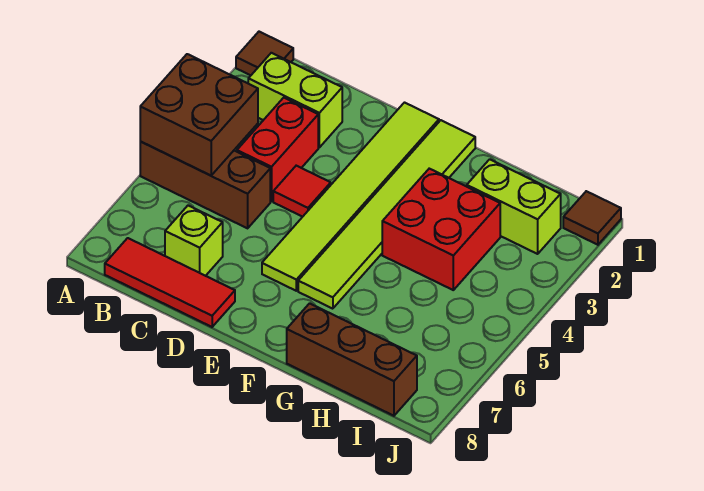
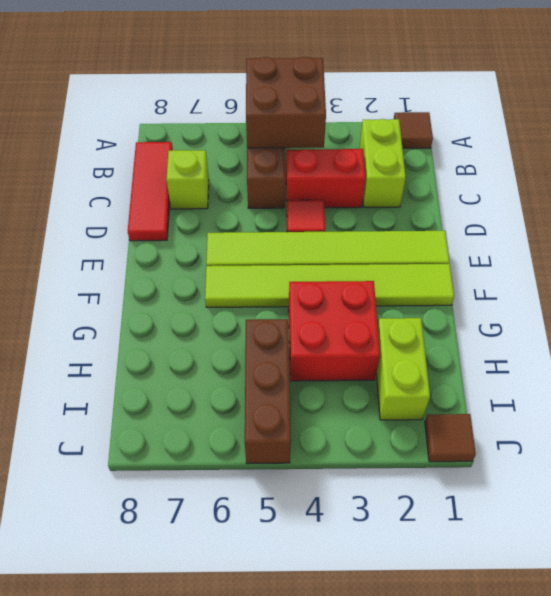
brown brick G8:I8 level 1 -> brown brick H5:J5 level 1

